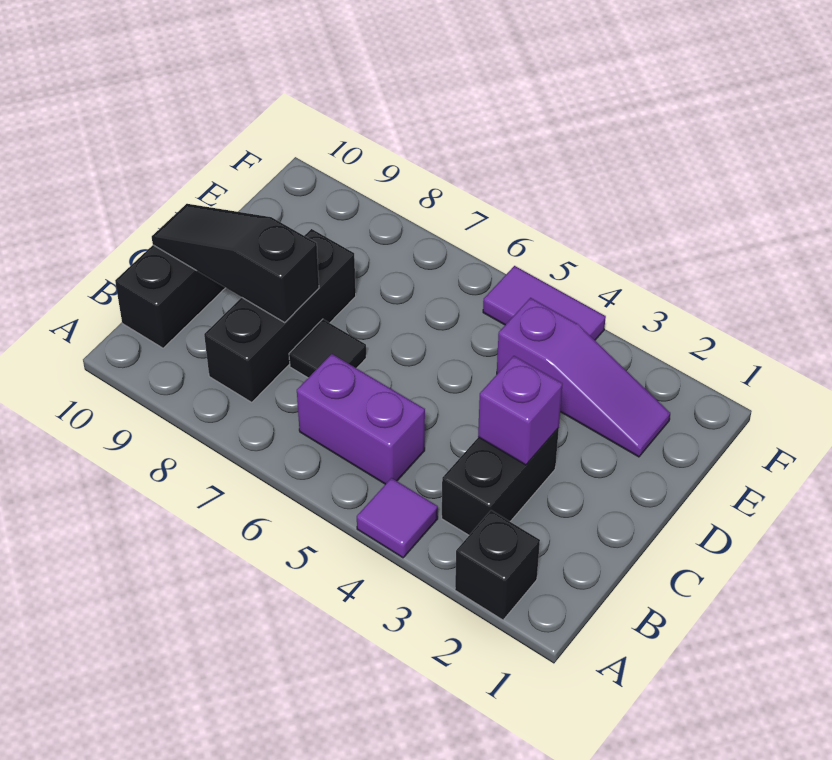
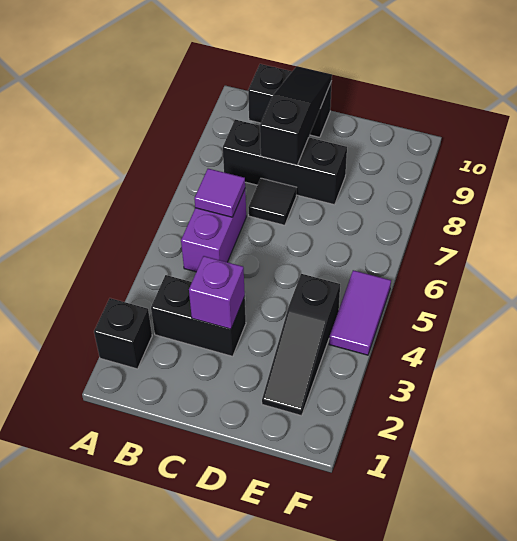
purple tile A4 level 1 -> purple tile B6 level 2
purple slope E2:E4 level 1 top 4 -> black slope E2:E4 level 1 top 4

